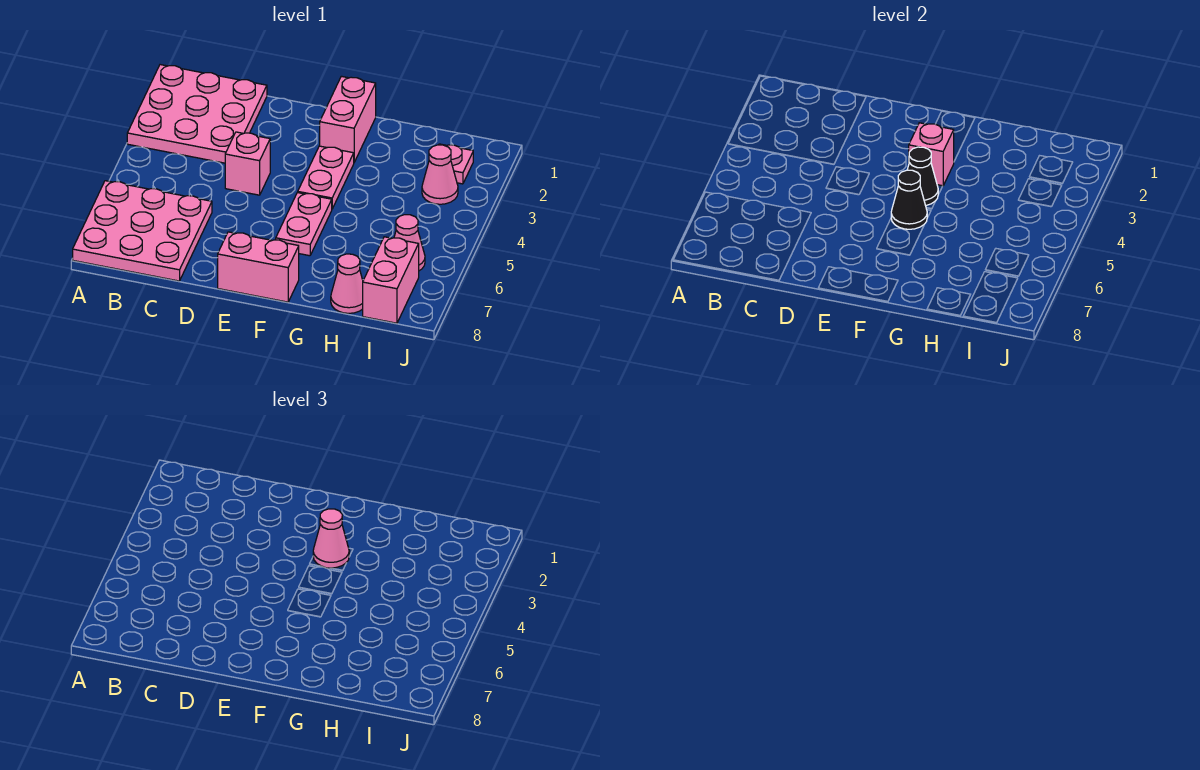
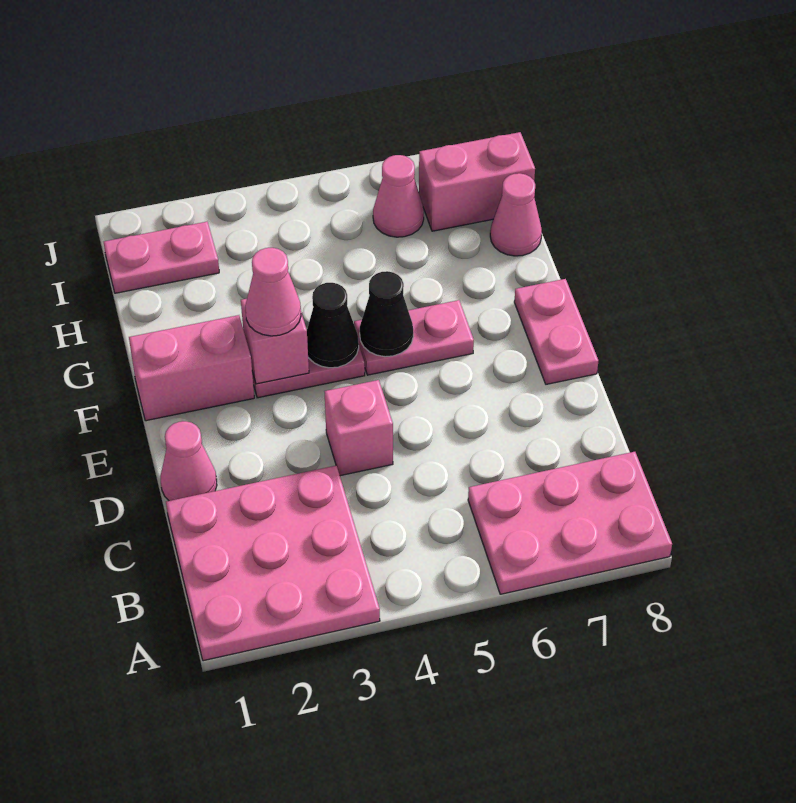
pink plate A6:C8 level 1 -> pink plate A6:B8 level 1
pink brick E8:F8 level 1 -> pink plate E8:F8 level 1
pink plate I2 level 1 -> pink plate I1:I2 level 1
pink cone I3 level 1 -> pink cone D1 level 1

